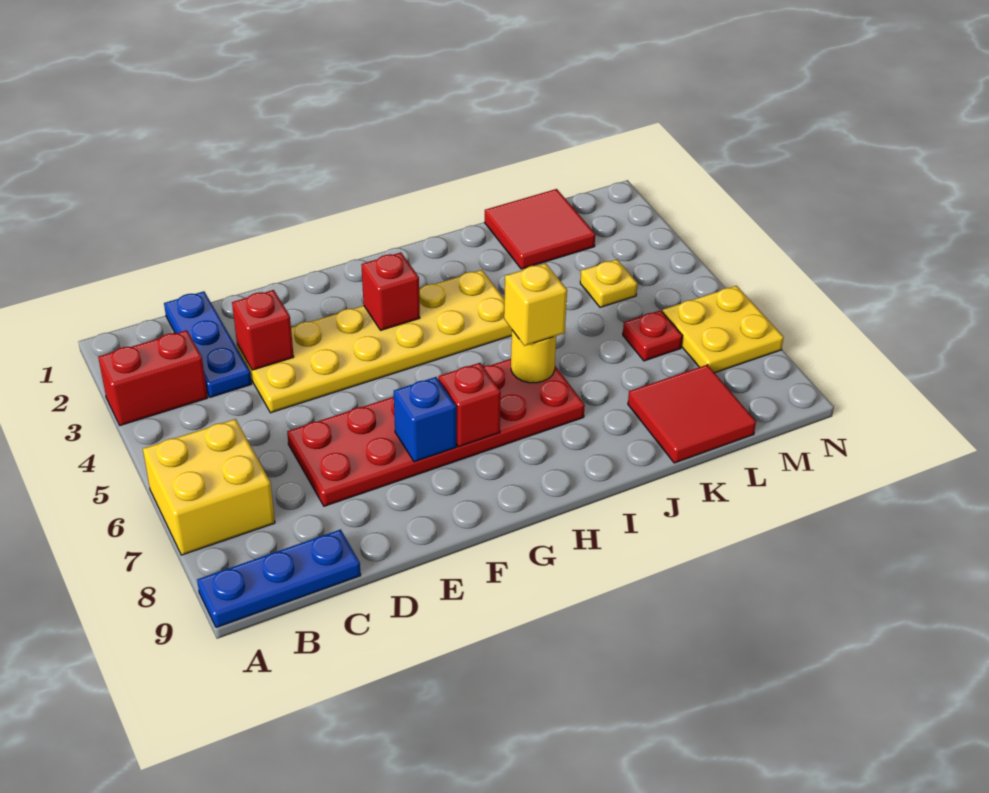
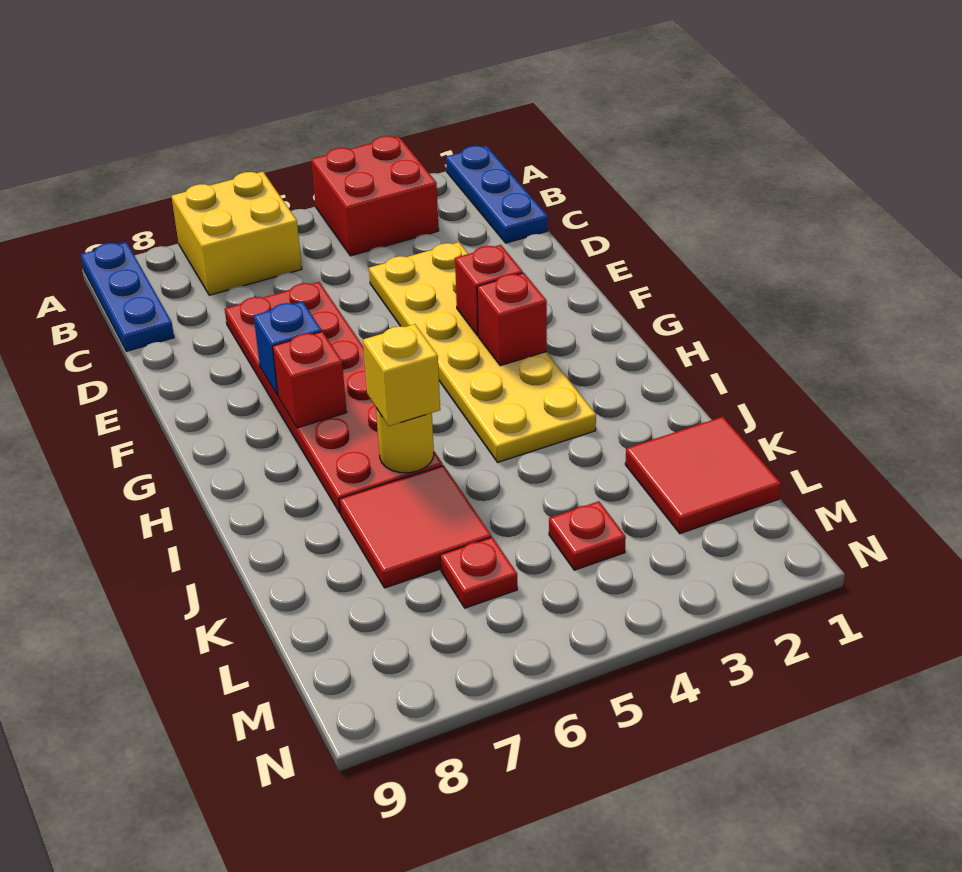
red brick A3:B3 level 1 -> red brick A3:B4 level 1
blue plate C1:C3 level 1 -> blue plate A1:C1 level 1
red brick D3 level 2 -> red brick F3 level 2
red tile K8:L9 level 1 -> red tile J6:K7 level 1
yellow plate L4 level 1 -> red plate L4 level 1
yellow plate M6:N7 level 1 -> none

